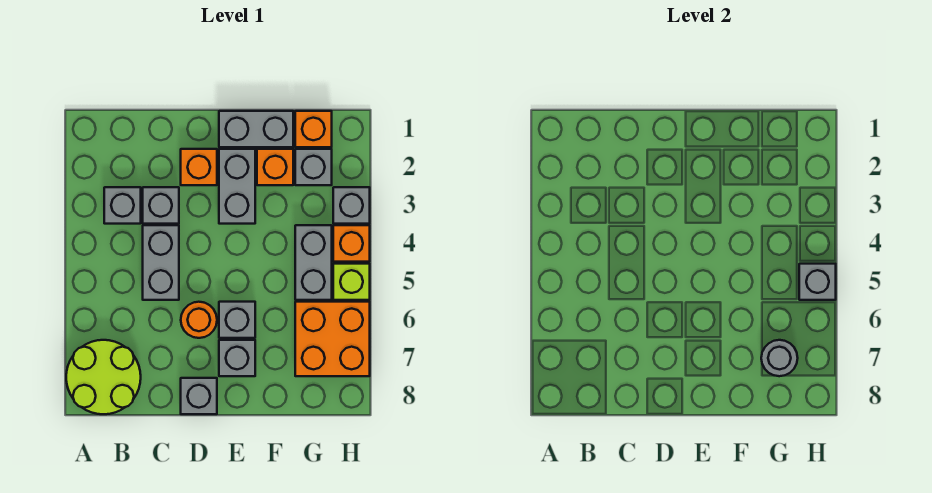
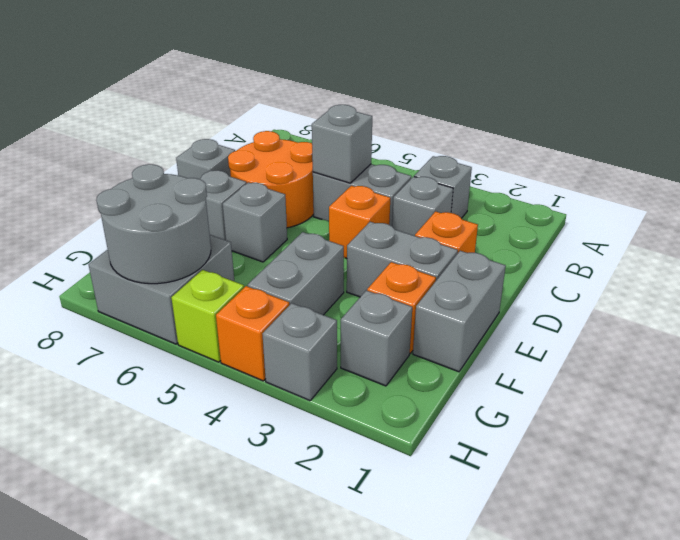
lime round brick A7:B8 level 1 -> none
orange round brick D6 level 1 -> orange round brick C6:D7 level 1
orange brick G1 level 1 -> orange brick D4 level 1
grey brick G4:G5 level 1 -> grey brick F4:G4 level 1
orange brick G6:H7 level 1 -> grey brick G6:H7 level 1
grey round brick G7 level 2 -> grey round brick G6:H7 level 2
grey brick H5 level 2 -> grey brick C5 level 2

